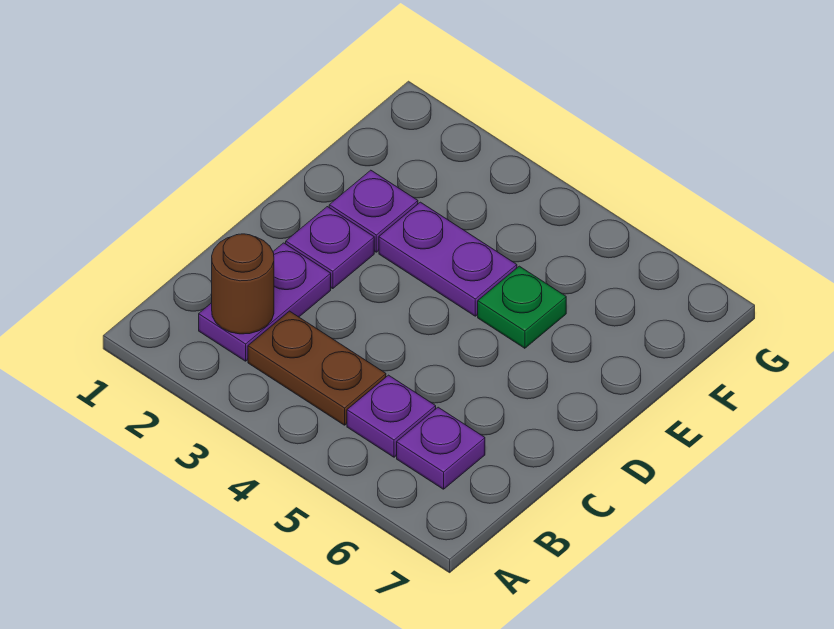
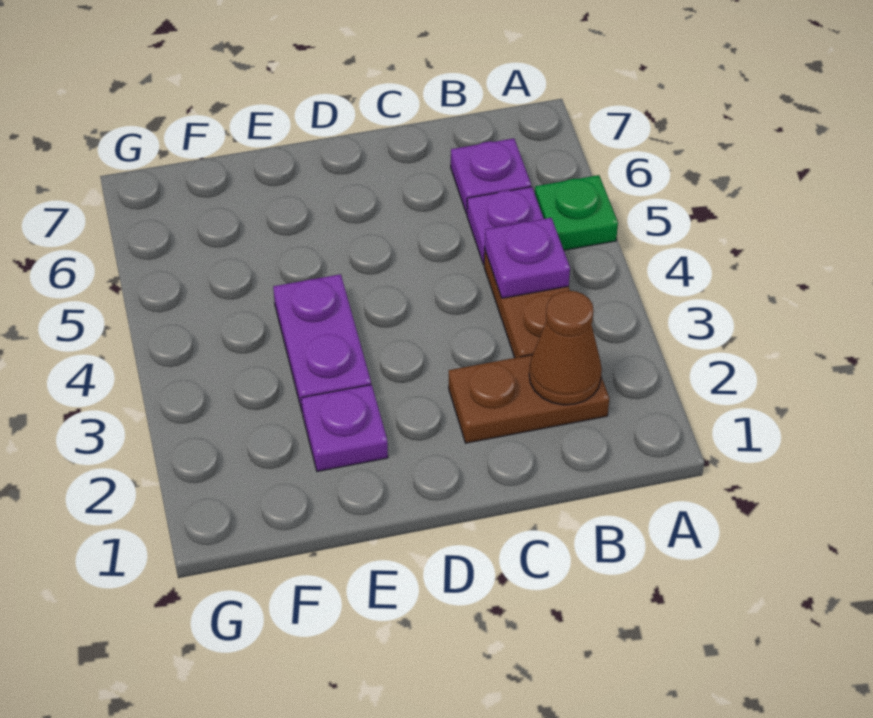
purple plate B2:C2 level 1 -> brown plate B2:C2 level 1
brown round brick B2 level 2 -> brown cone B2 level 2
purple plate D2 level 1 -> purple plate B4 level 2
green plate E5 level 1 -> green plate A5 level 1

